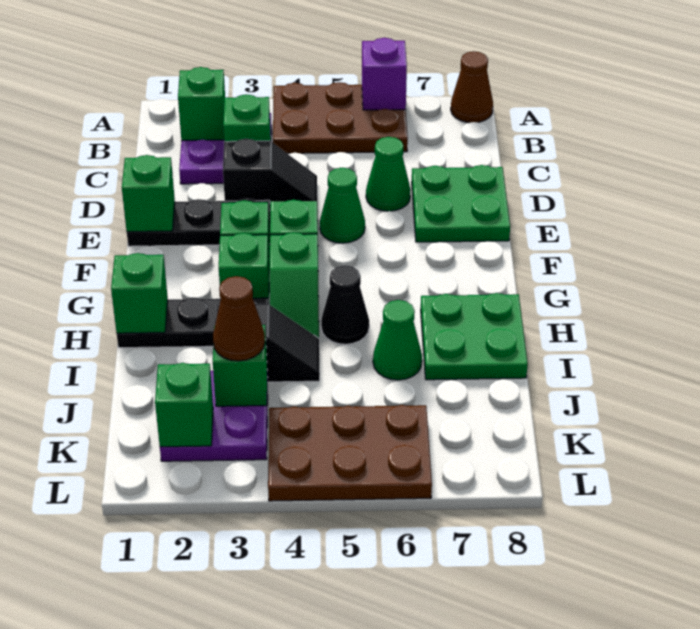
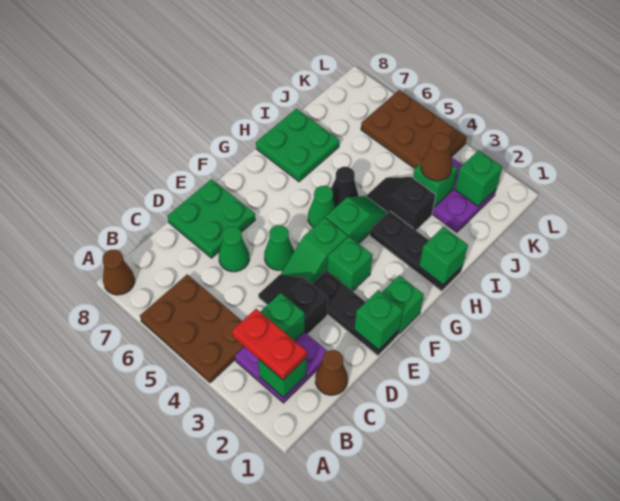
purple brick A6 level 2 -> none
none -> red plate B2:B3 level 3
none -> brown cone C1 level 1
green brick G3 level 1 -> green brick F1 level 1
green cone I6 level 1 -> green cone G5 level 1

